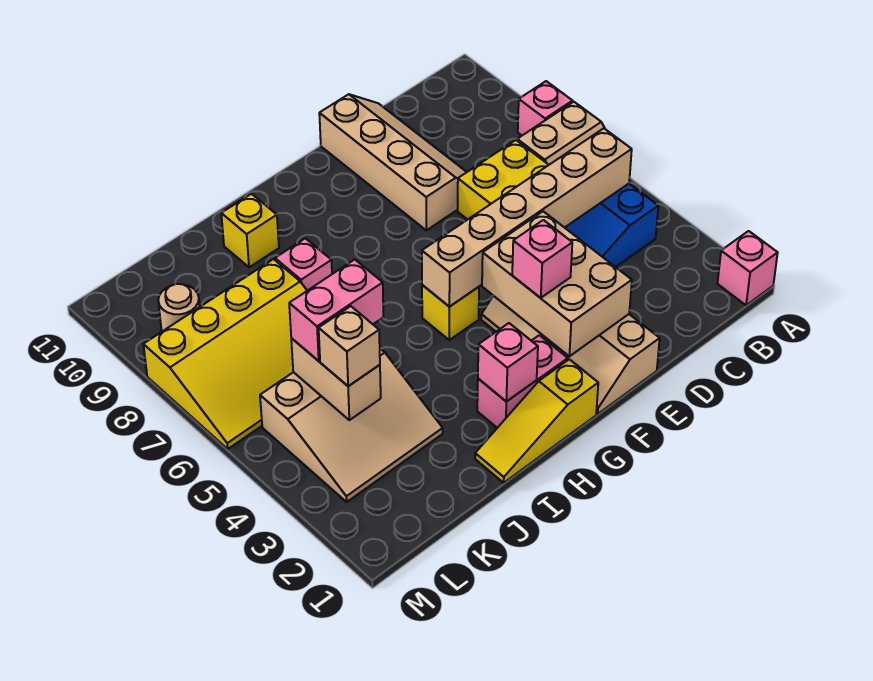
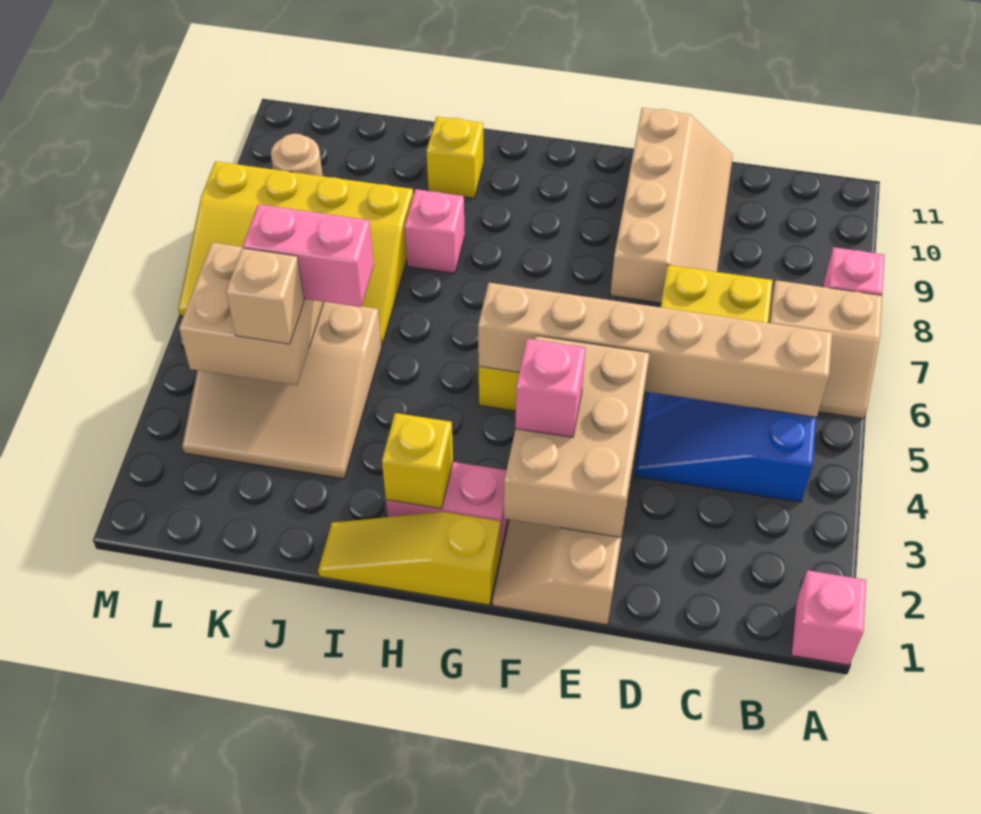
pink brick H2 level 2 -> yellow brick H2 level 2
tan brick K4:K5 level 2 -> tan brick K4:L5 level 2

